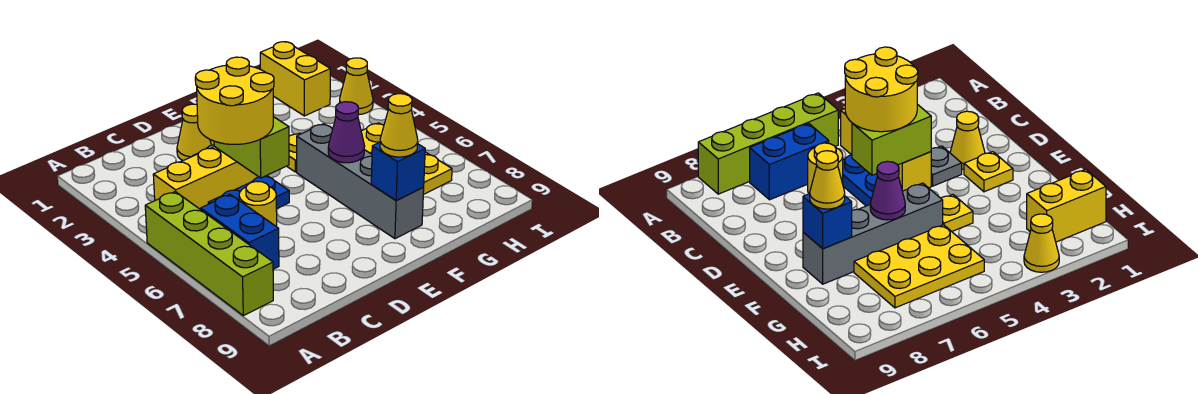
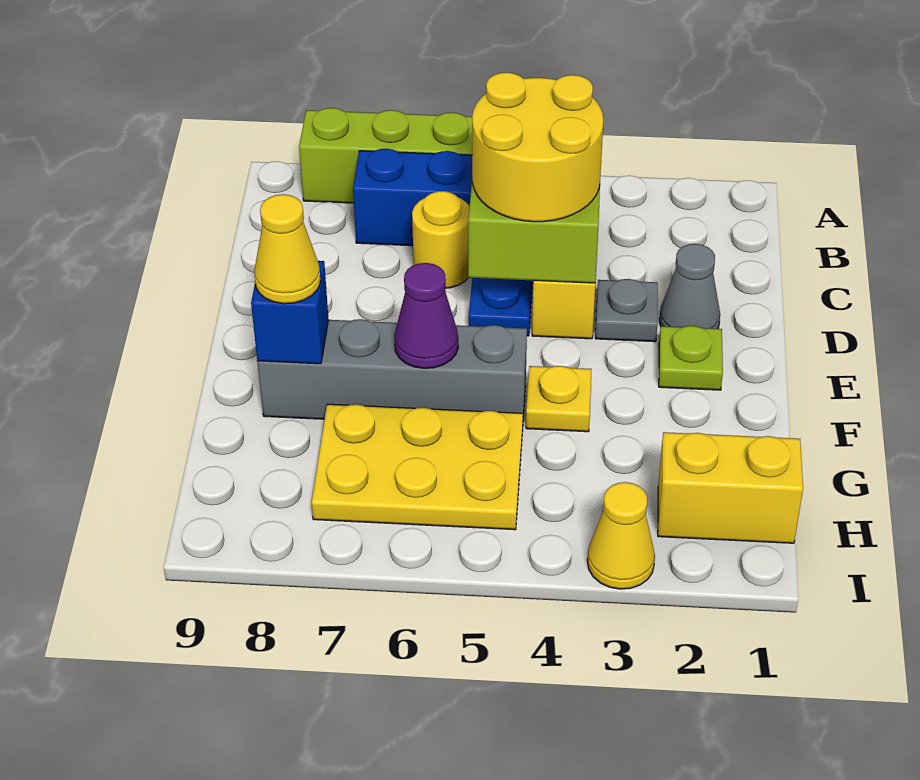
yellow cone D2 level 1 -> grey cone D2 level 1
yellow plate E2 level 1 -> lime plate E2 level 1

